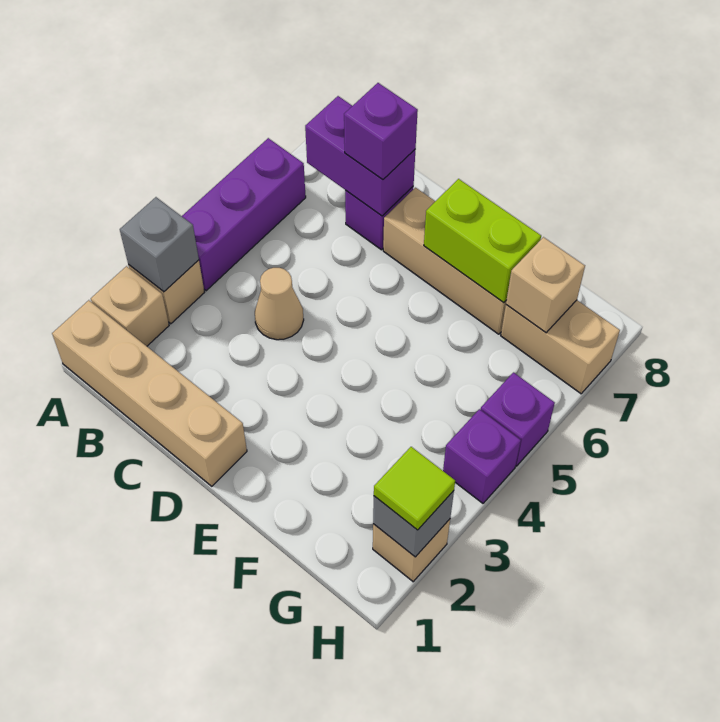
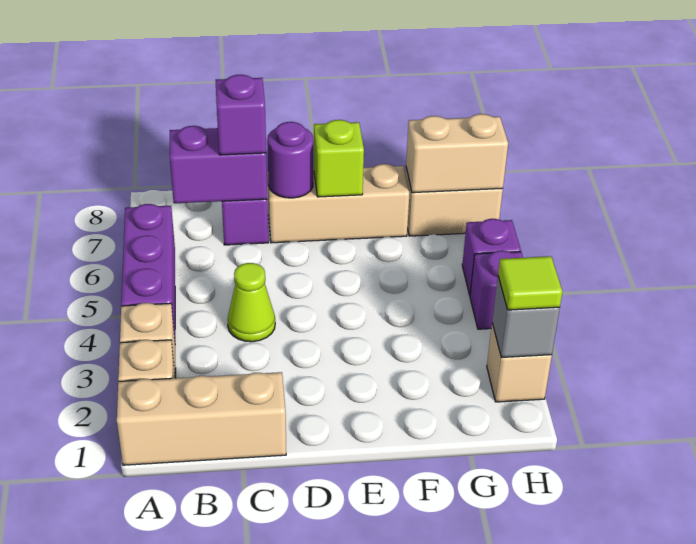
tan brick A1:D1 level 1 -> tan brick A1:C1 level 1
grey brick A3 level 2 -> none
tan cone C4 level 1 -> lime cone C4 level 1
none -> purple round brick D7 level 2
lime brick E7:F7 level 2 -> lime brick E7 level 2
tan brick G7 level 2 -> tan brick G7:H7 level 2

